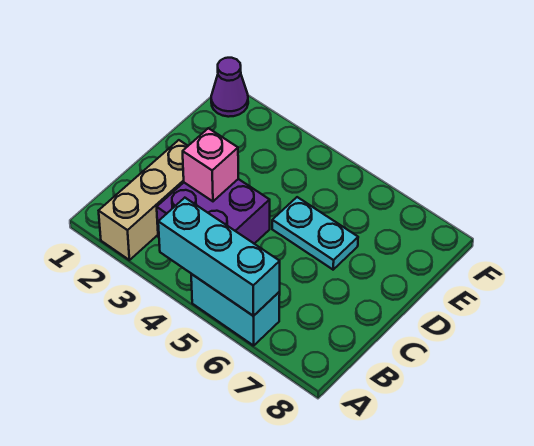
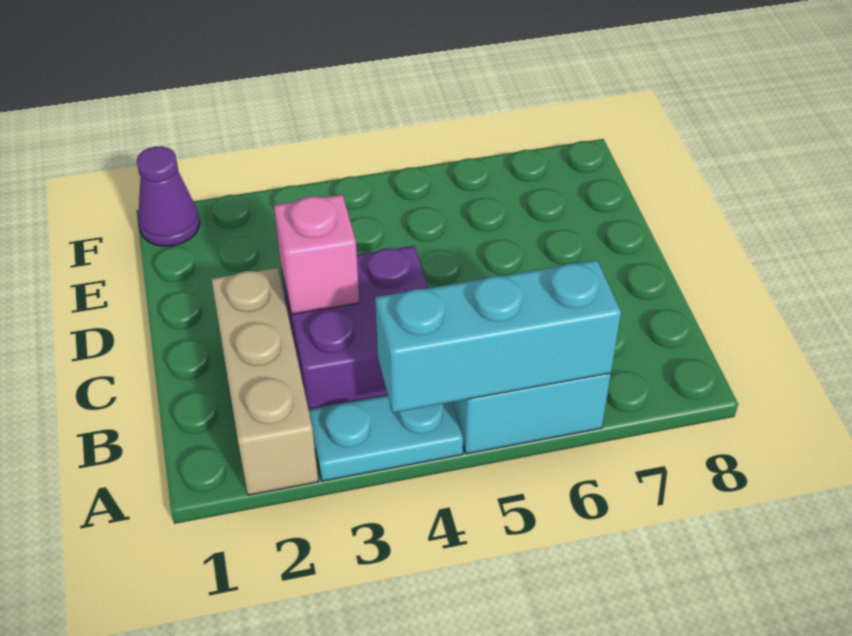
cyan plate D5:D6 level 1 -> cyan plate A3:A4 level 1

